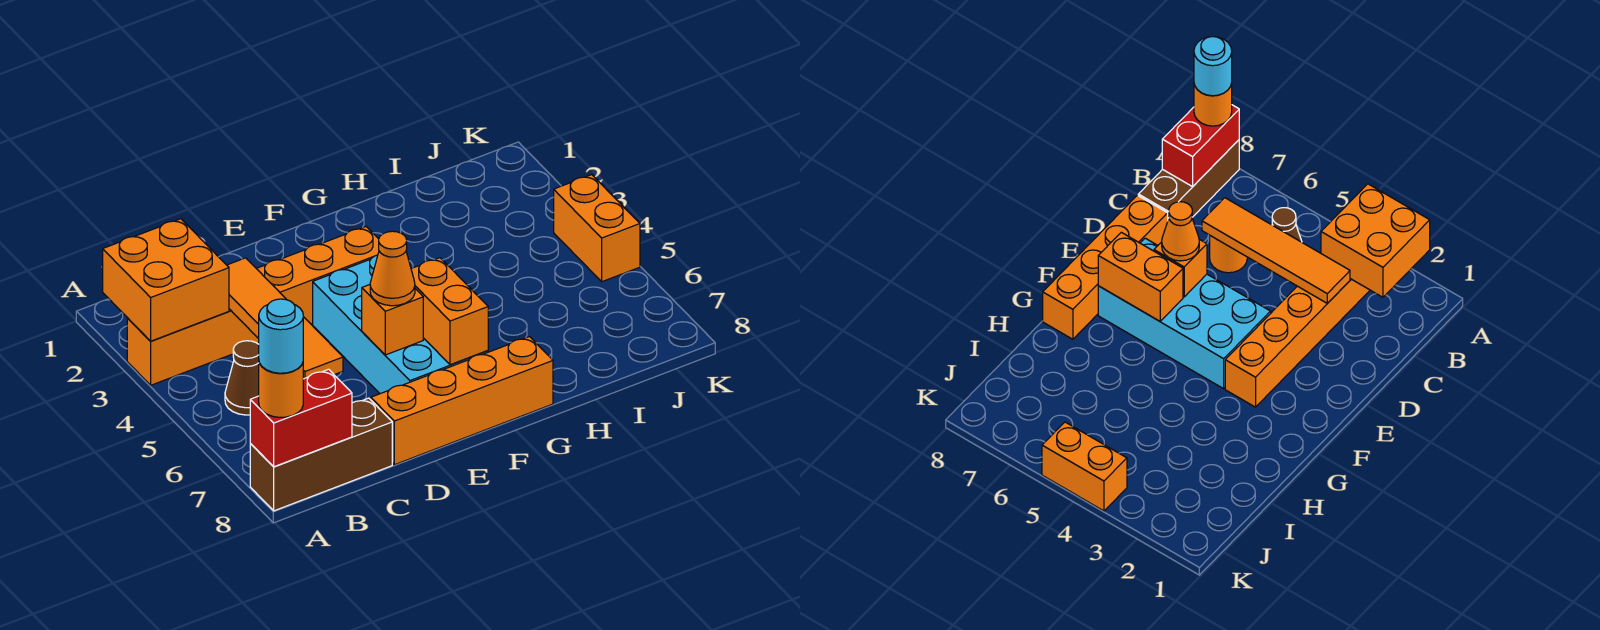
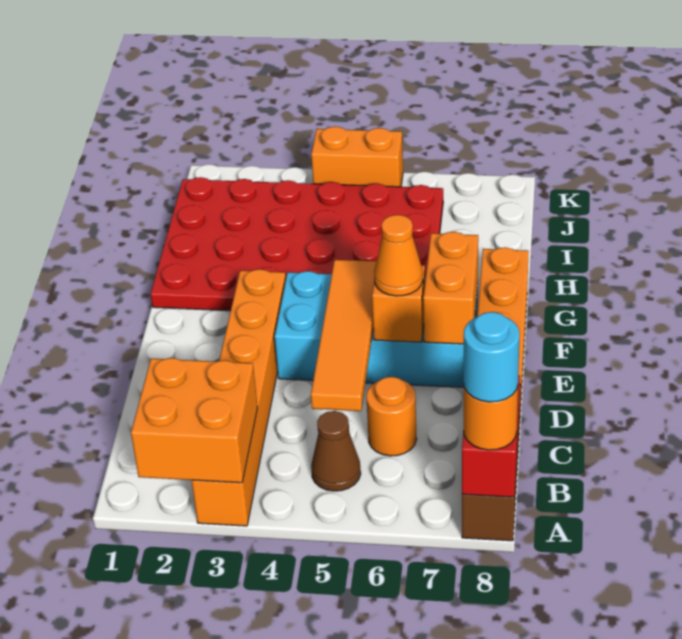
orange tile C3:C6 level 2 -> orange tile C5:F5 level 2
orange brick F6:F7 level 2 -> orange brick E7:F7 level 2
none -> red plate G1:J6 level 1

